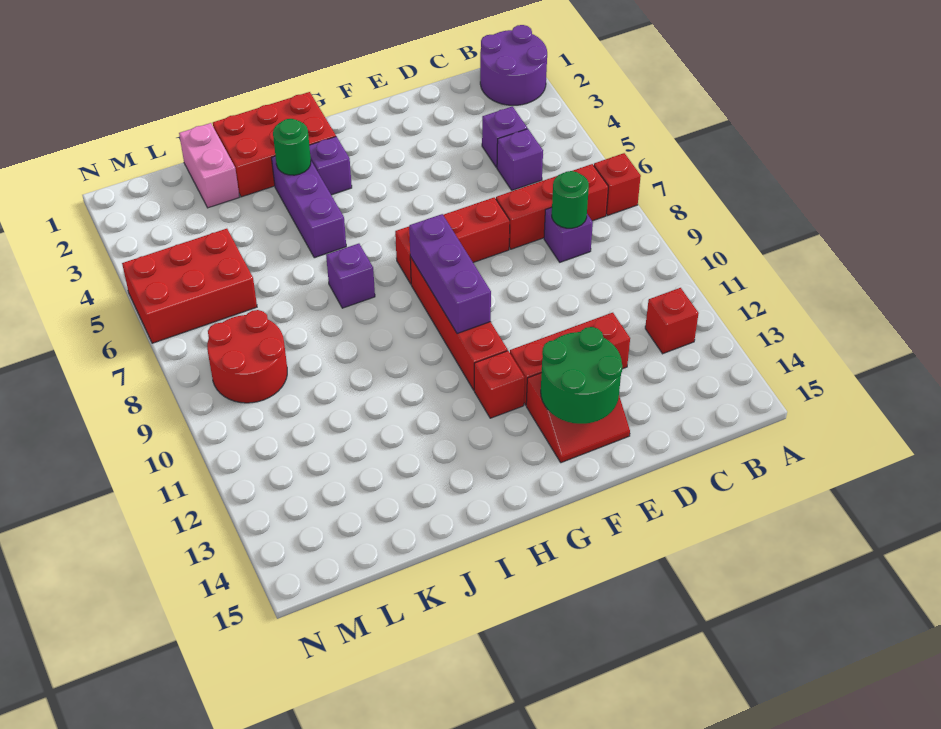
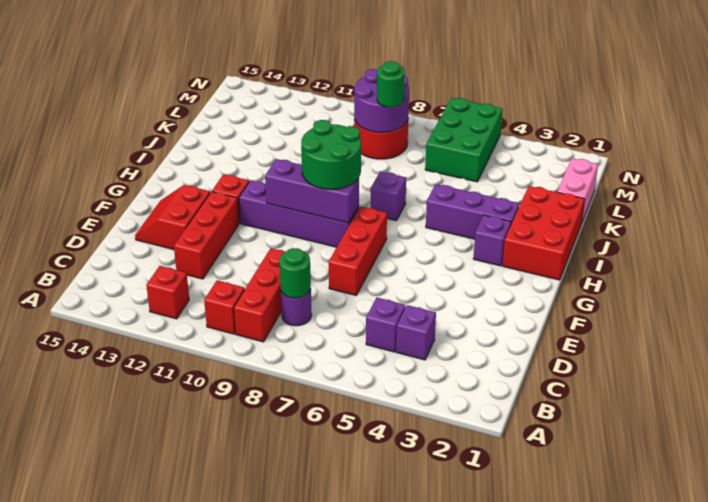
purple round brick A1:B2 level 1 -> purple round brick L8:M9 level 2
red brick A7 level 1 -> red brick B10 level 1
red brick B7:D7 level 1 -> red brick B9:D9 level 1
purple brick C8 level 1 -> purple round brick C8 level 1
green round brick E13:F14 level 2 -> green round brick G8:H9 level 3
red brick G8:G11 level 1 -> purple brick G8:G11 level 1
green round brick I3 level 2 -> green round brick L8 level 3
pink brick K1:K2 level 1 -> pink brick K1:L1 level 1
red brick L5:N6 level 1 -> green brick L5:N6 level 1

